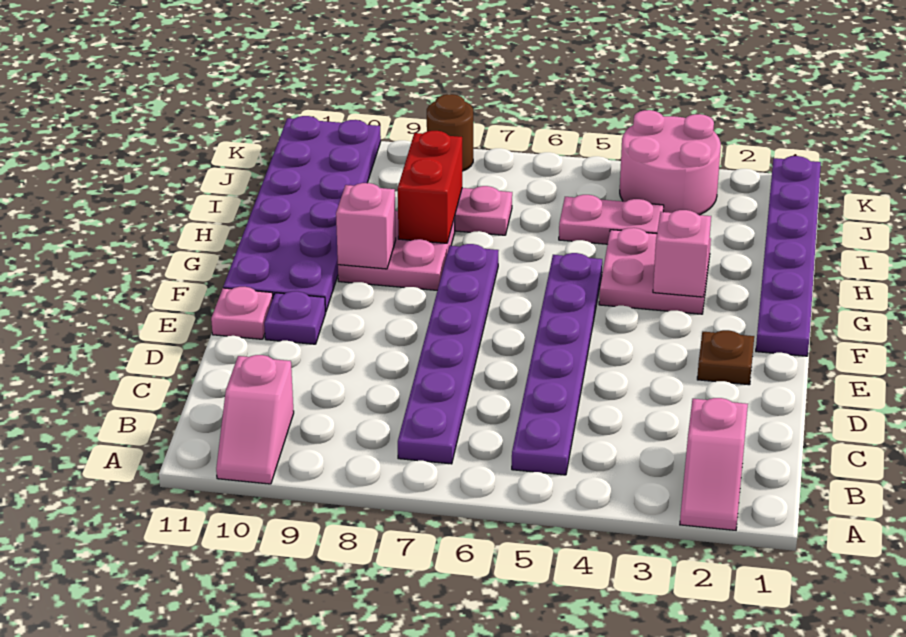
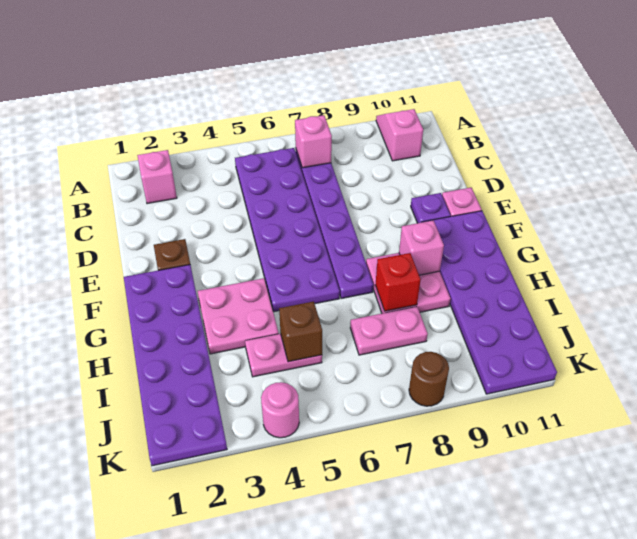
purple plate B5:G5 level 1 -> purple plate B5:G6 level 1
purple plate F1:K1 level 1 -> purple plate F1:K2 level 1
pink brick G3 level 2 -> pink brick B7 level 2
red brick H8:I8 level 2 -> red brick H8 level 2
none -> brown brick I5 level 2
pink round brick J3:K4 level 1 -> pink round brick K4 level 1

